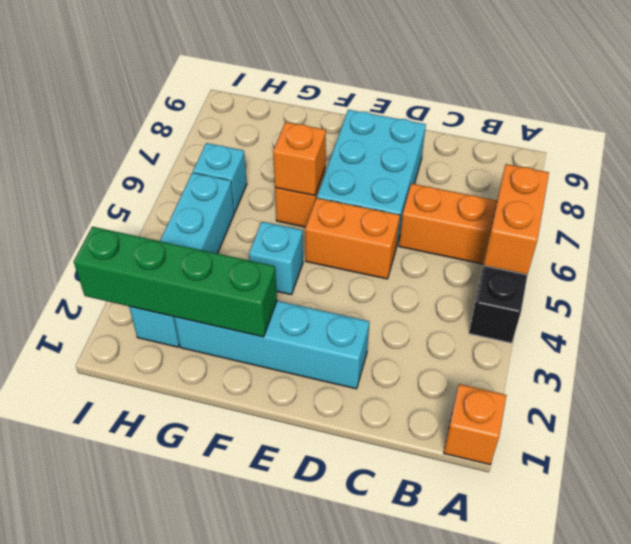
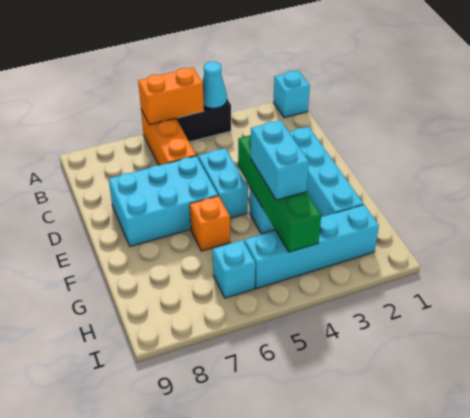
orange brick A1 level 1 -> cyan brick A1 level 1
none -> cyan cone A4 level 2
orange brick D5:E5 level 1 -> cyan brick D5:E5 level 1
green brick F2:I2 level 2 -> green brick E4:H4 level 2
none -> cyan brick F4:G4 level 3
orange brick F6 level 2 -> none

